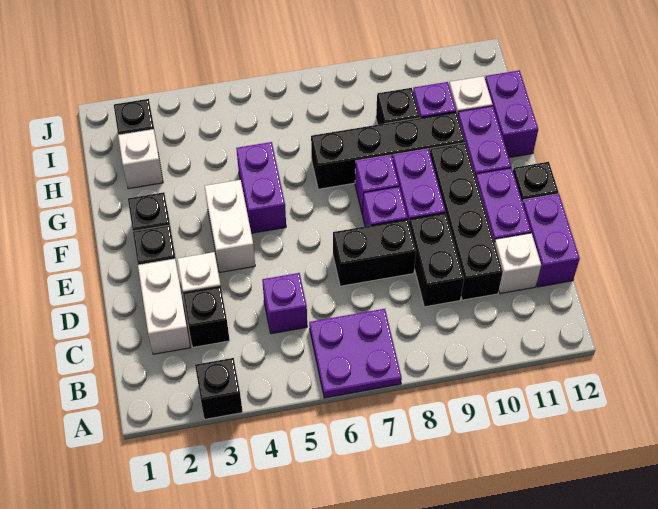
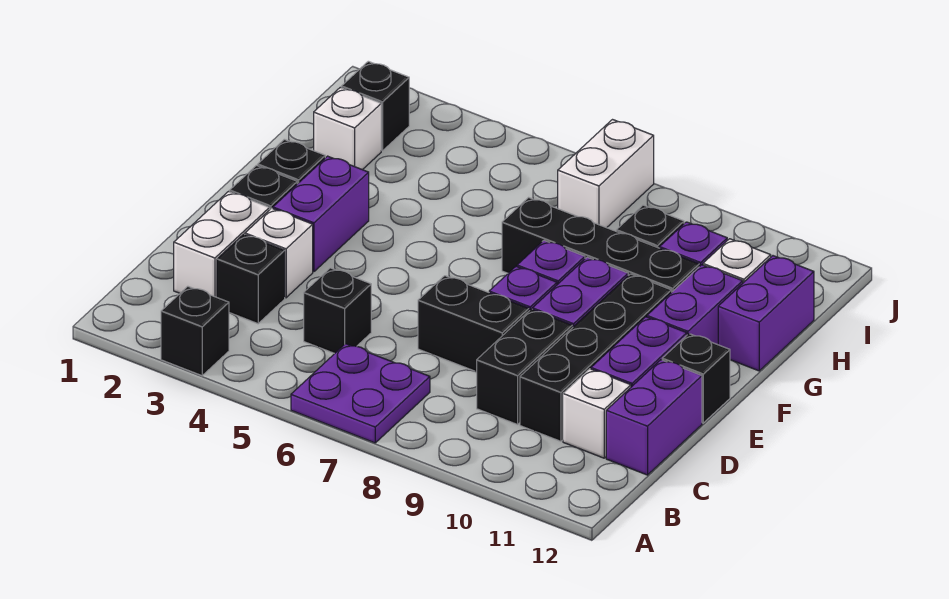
purple brick C5 level 1 -> black brick C5 level 1
white brick E4:F4 level 1 -> white brick I7:J7 level 1
purple brick F5:G5 level 1 -> purple brick E3:F3 level 1

